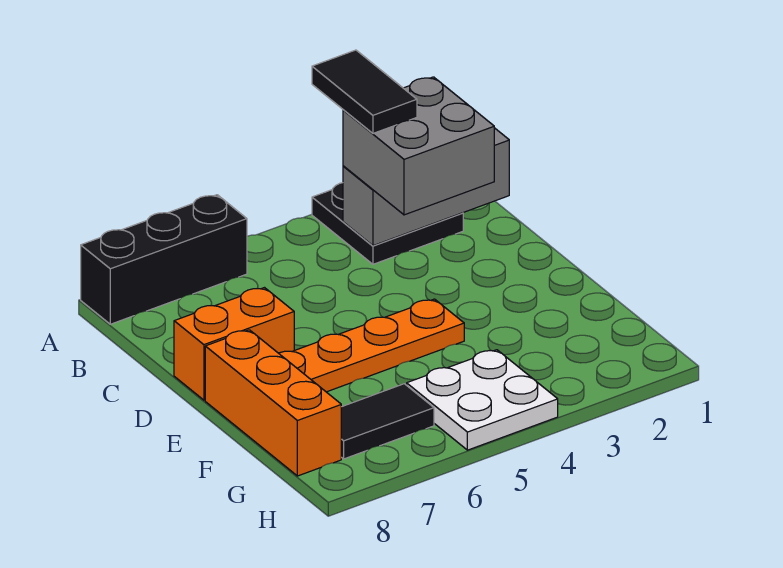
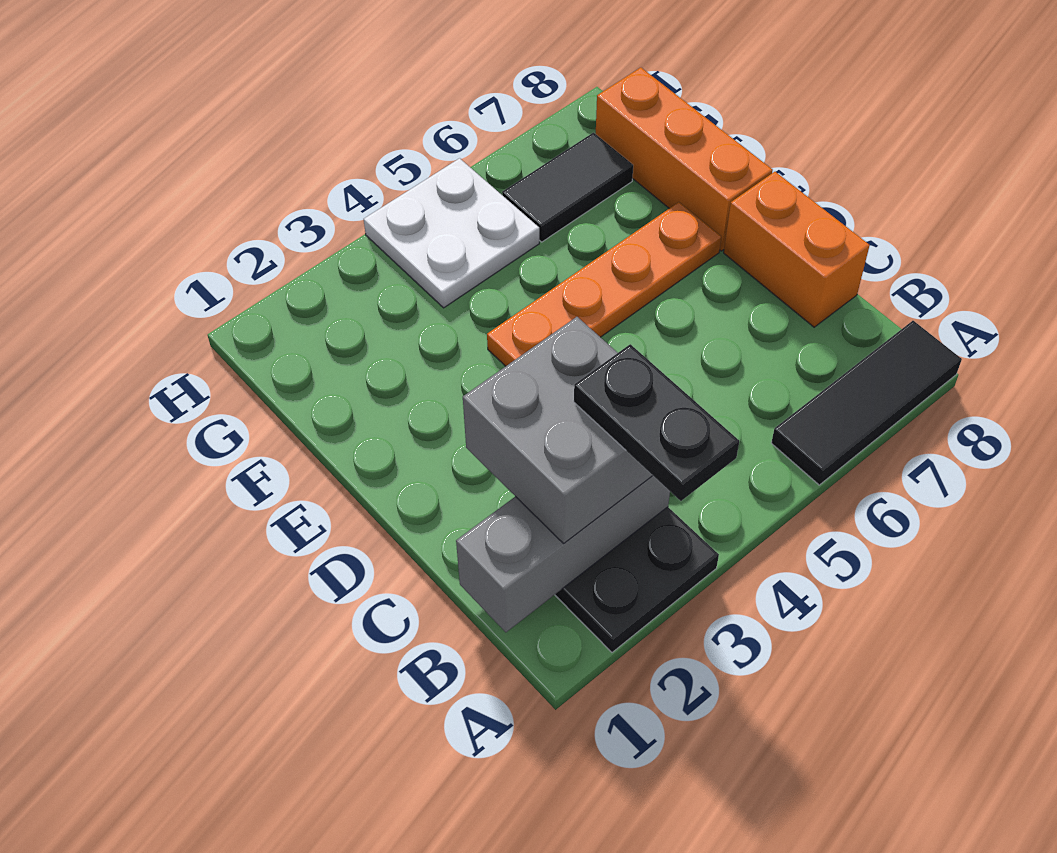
black tile A3:B3 level 4 -> black plate A3:B3 level 4
black brick A6:A8 level 1 -> black tile A6:A8 level 1
orange brick D7:D8 level 1 -> orange brick C8:D8 level 1

